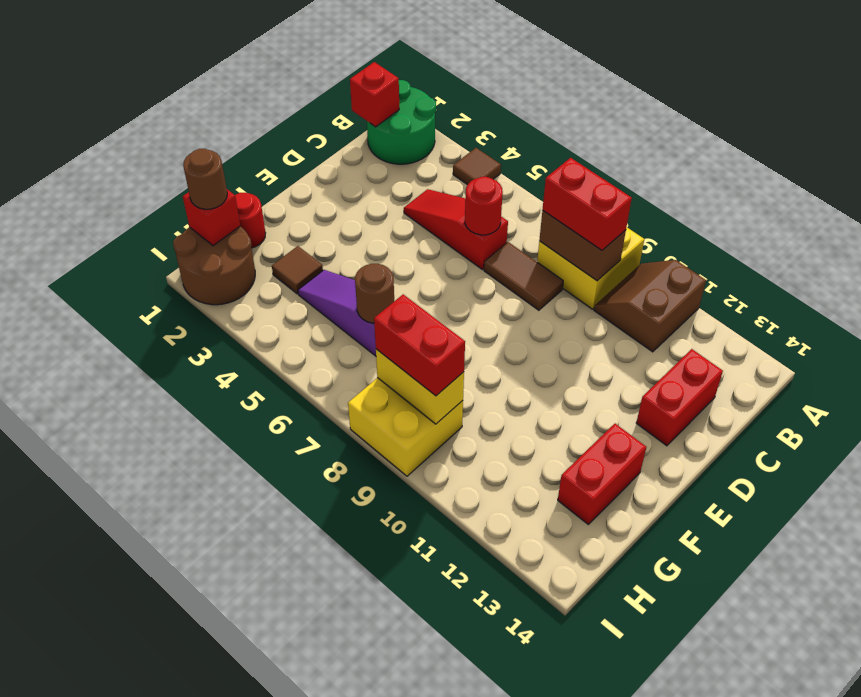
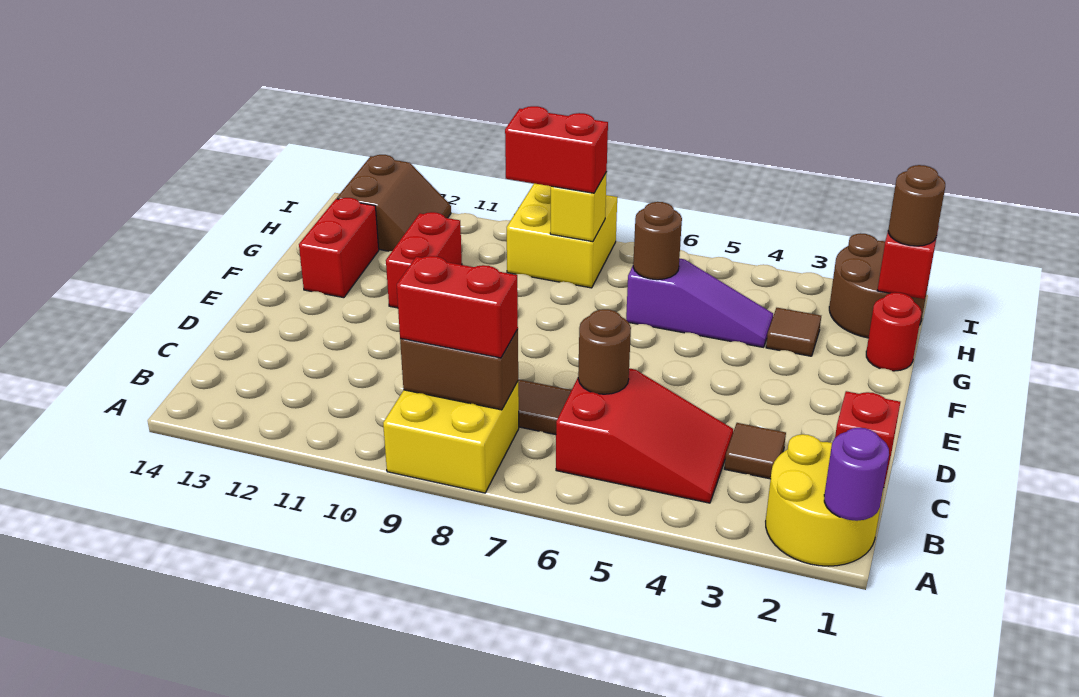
green round brick A1:B2 level 1 -> yellow round brick A1:B2 level 1
none -> purple round brick A1 level 2
brown tile A4 level 1 -> brown tile C3 level 1
brown slope A10:B11 level 1 top 11 -> brown slope H12:I13 level 1 top 13
red slope C4:C6 level 1 top 6 -> red slope B4:C6 level 1 top 6
red round brick C6 level 2 -> brown round brick C6 level 2
red brick C13:D13 level 1 -> red brick F11:G11 level 1
yellow brick H8:H9 level 2 -> yellow brick H8 level 2

